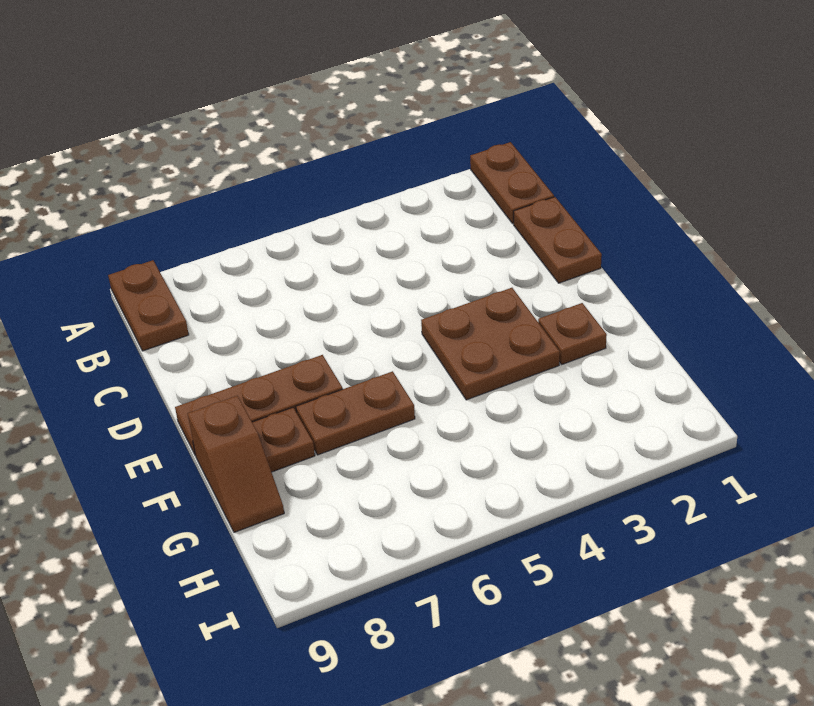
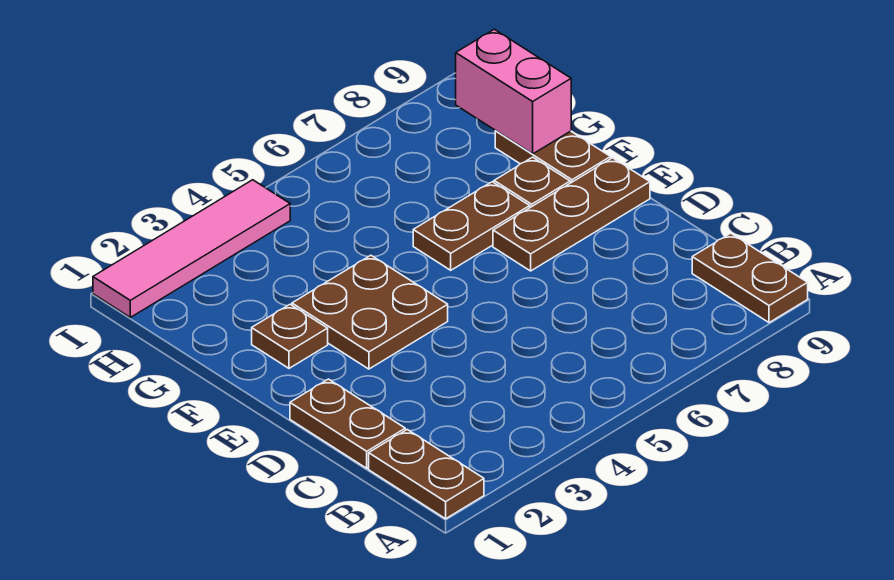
brown slope F9:G9 level 1 top F -> brown plate F9:G9 level 1
none -> pink brick G9:H9 level 2
none -> pink tile I1:I4 level 1

